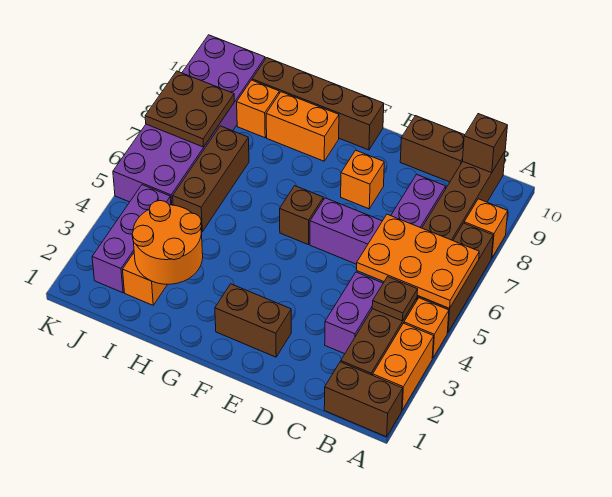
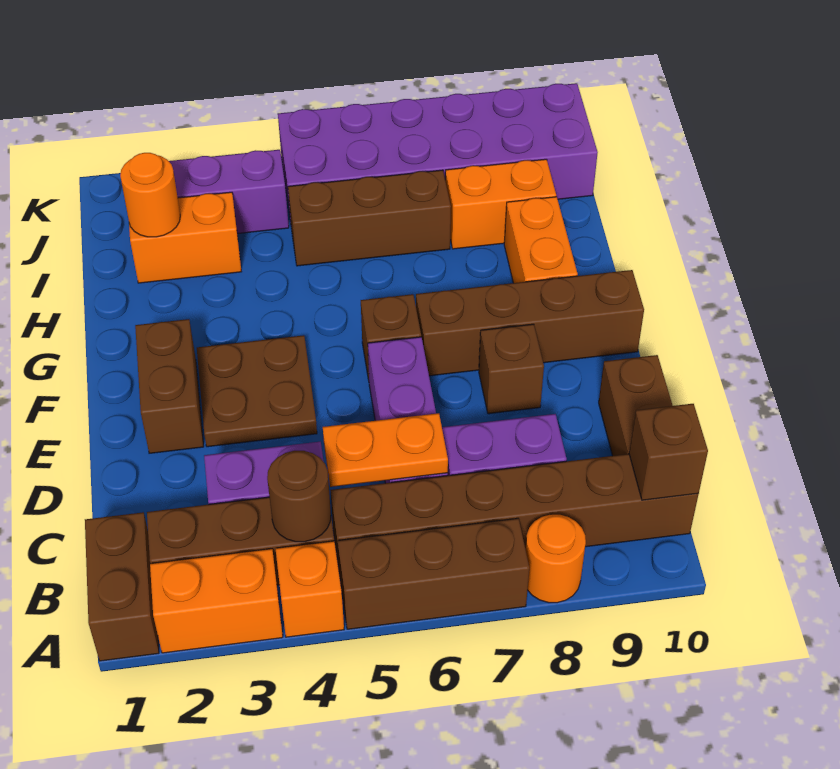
orange plate A5:C6 level 2 -> orange plate C5:C6 level 2
orange brick A8 level 1 -> orange round brick A8 level 1
brown plate B4 level 2 -> brown round brick B4 level 2
orange brick E8 level 1 -> brown brick E8 level 1
brown brick F10:I10 level 1 -> brown brick F7:F10 level 1
orange round brick H2:I3 level 2 -> orange round brick I2 level 2
orange brick I9 level 1 -> orange brick I8:I9 level 1
brown plate J7:K8 level 2 -> brown plate E3:F4 level 1

